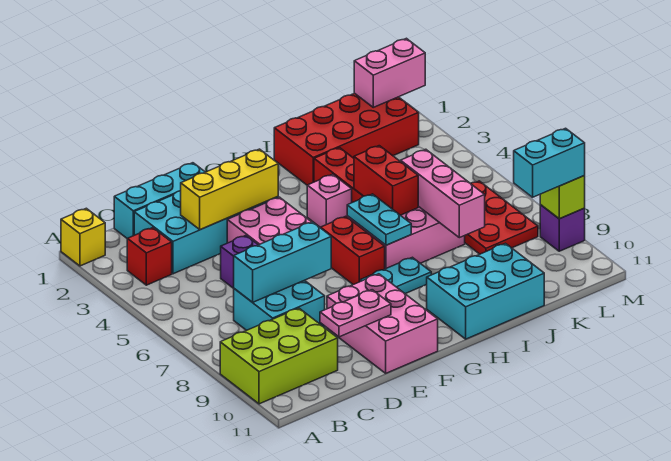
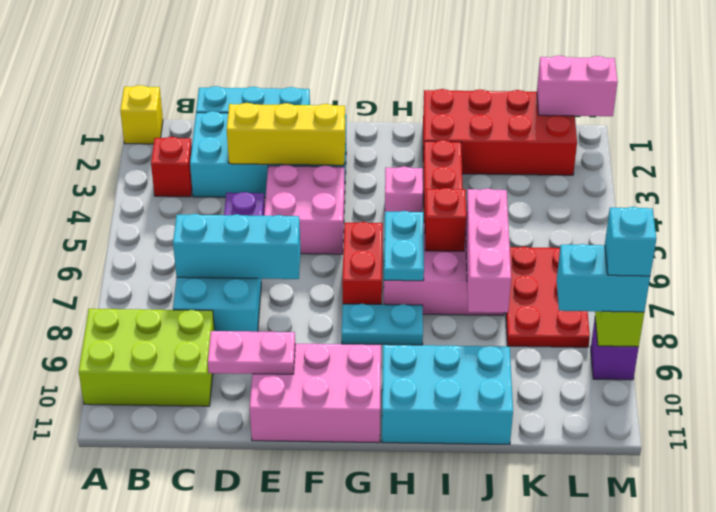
pink brick E9:F11 level 1 -> pink brick E10:G11 level 1
red brick I5:I6 level 2 -> red brick I6 level 2
none -> cyan brick M9 level 4

